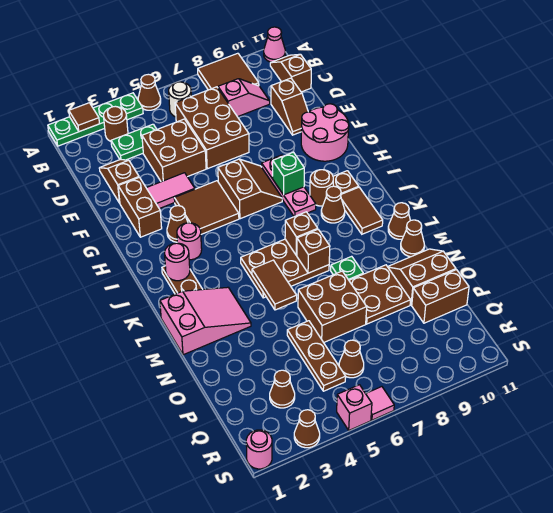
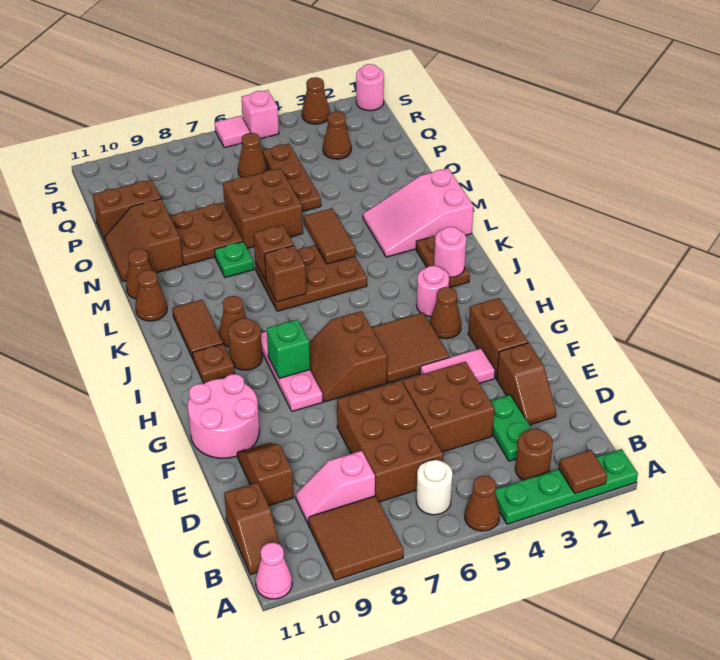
green plate C3:C4 level 1 -> green plate C3:D3 level 1
brown slope N10:O11 level 1 top O -> brown slope N10:O11 level 1 top 10

